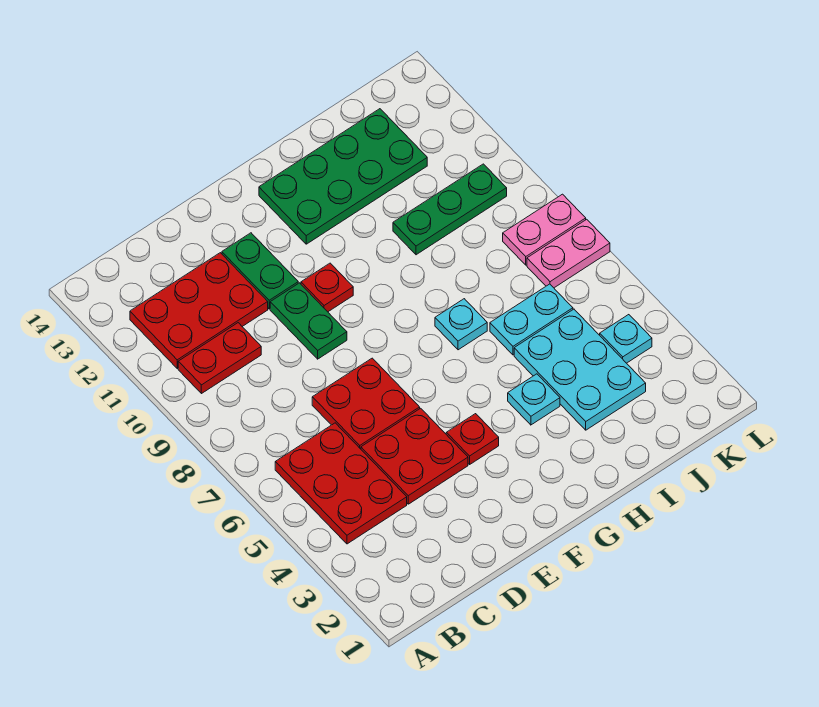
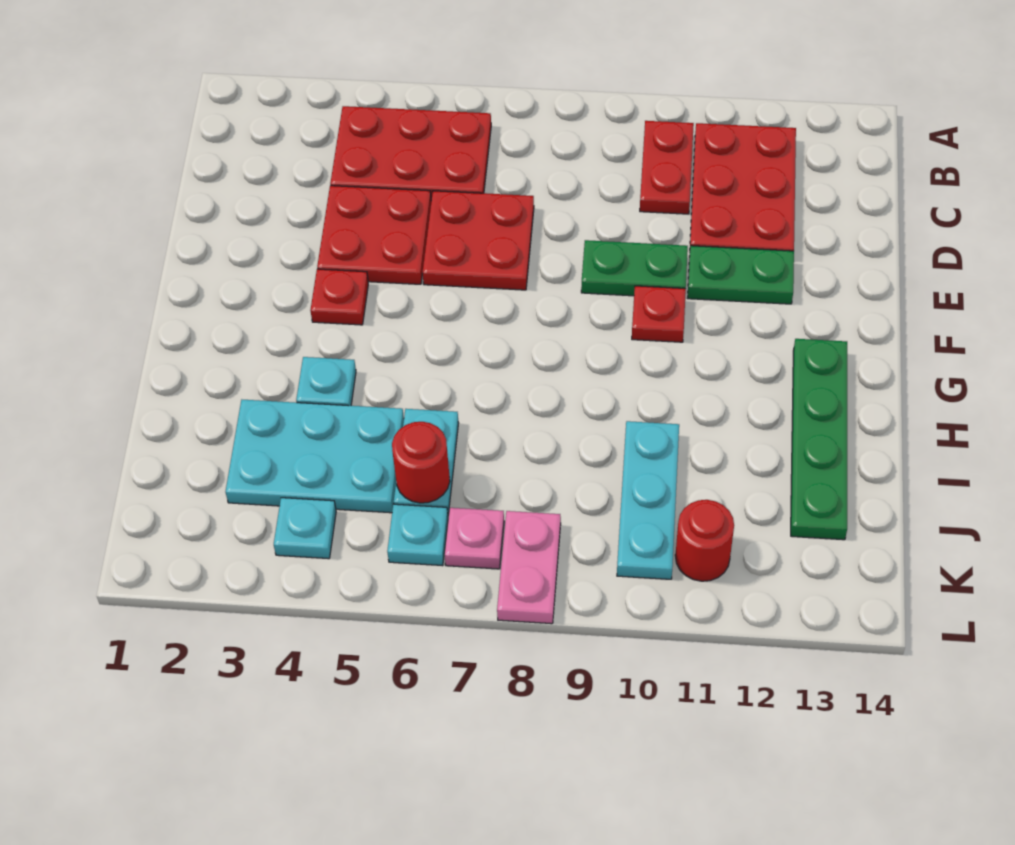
green plate G12:J13 level 1 -> green plate G13:J13 level 1
cyan plate H7 level 1 -> cyan plate K6 level 1
green plate I10:K10 level 1 -> cyan plate I10:K10 level 1
none -> red round brick J6 level 2
pink plate K7:L7 level 1 -> pink plate K7 level 1
none -> red round brick K11 level 1

